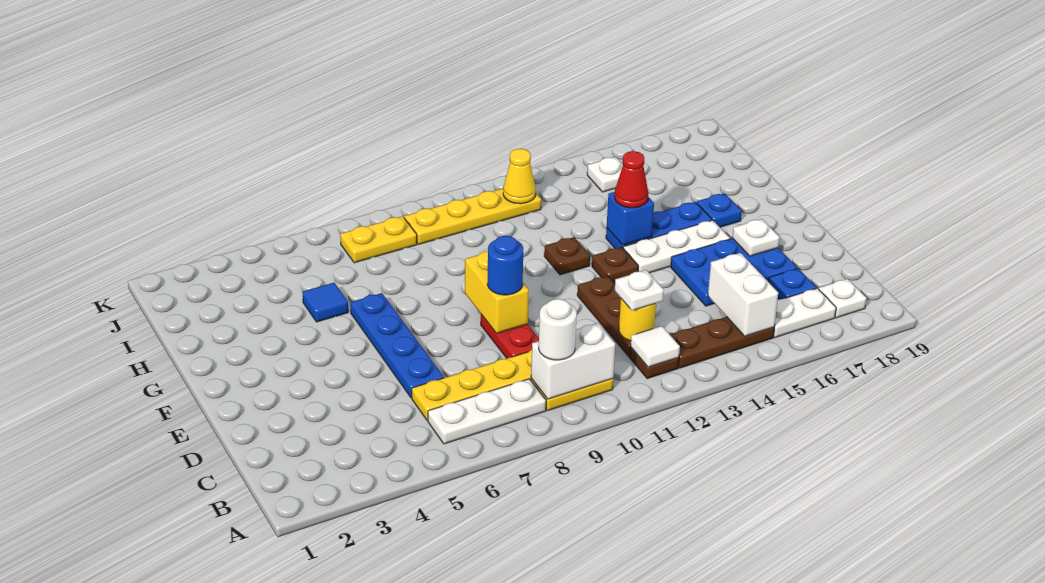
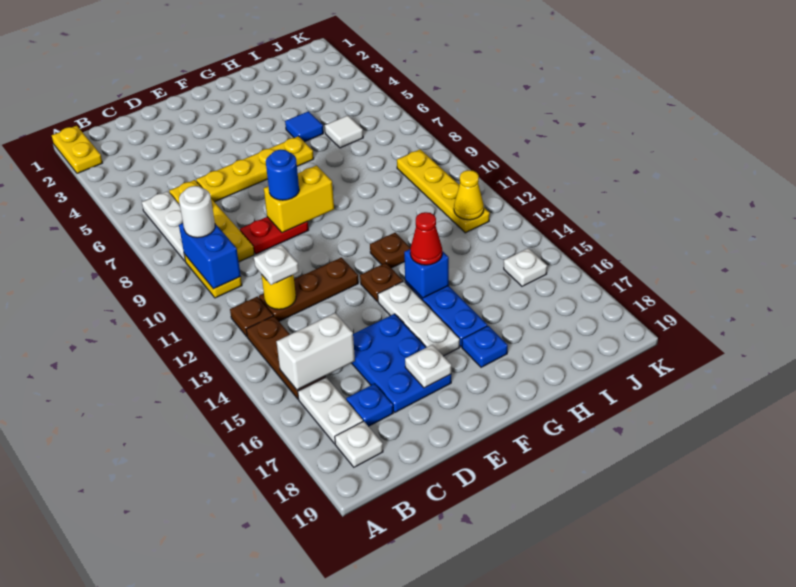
white brick B9:B10 level 2 -> blue brick B9:B10 level 2
white tile B12 level 2 -> white tile I6 level 1
blue plate D6:G6 level 1 -> yellow plate D6:G6 level 1
yellow plate J7:J8 level 1 -> yellow plate A1:A2 level 1

